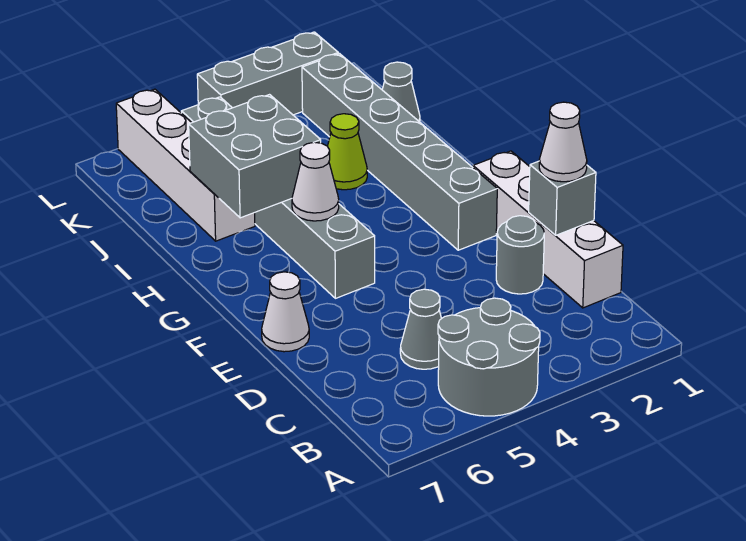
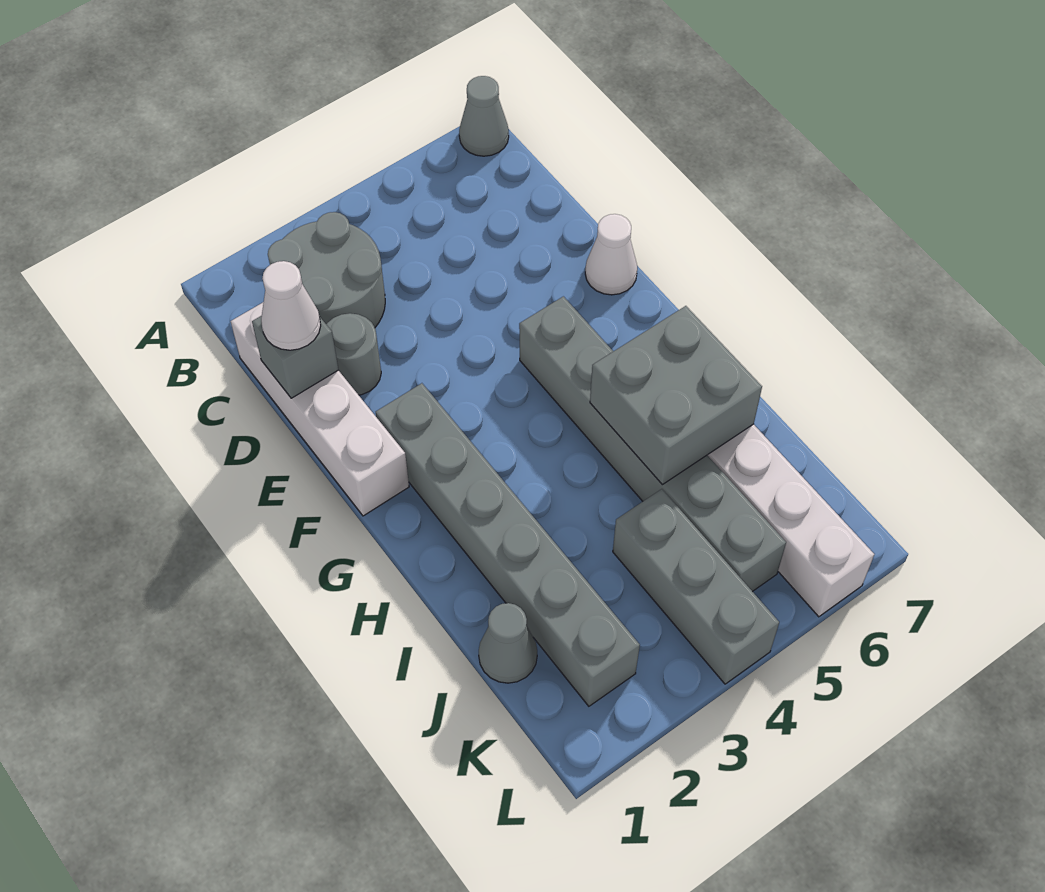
grey round brick A4:B5 level 1 -> grey round brick B2:C3 level 1
grey cone C5 level 1 -> grey cone A7 level 1
white cone G5 level 2 -> none
lime cone I3 level 1 -> none
grey brick L2:L4 level 1 -> grey brick J4:L4 level 1

